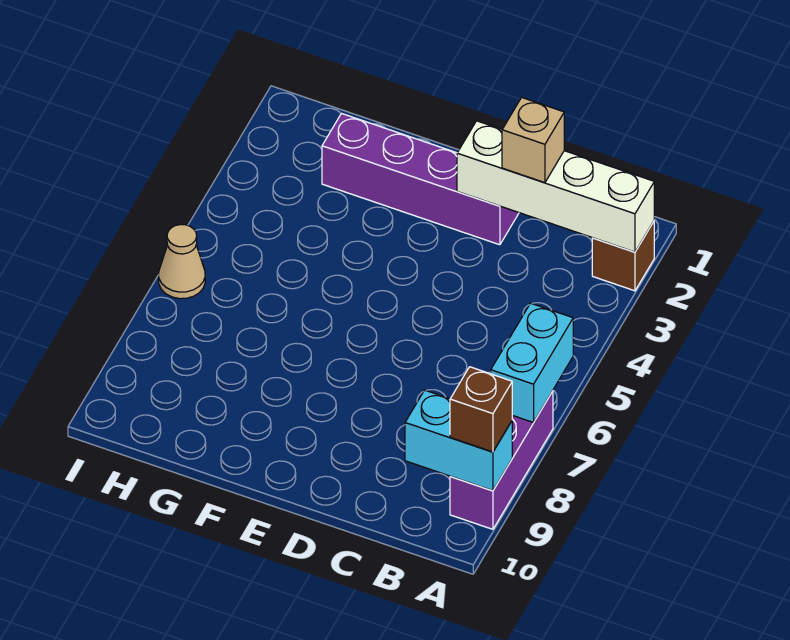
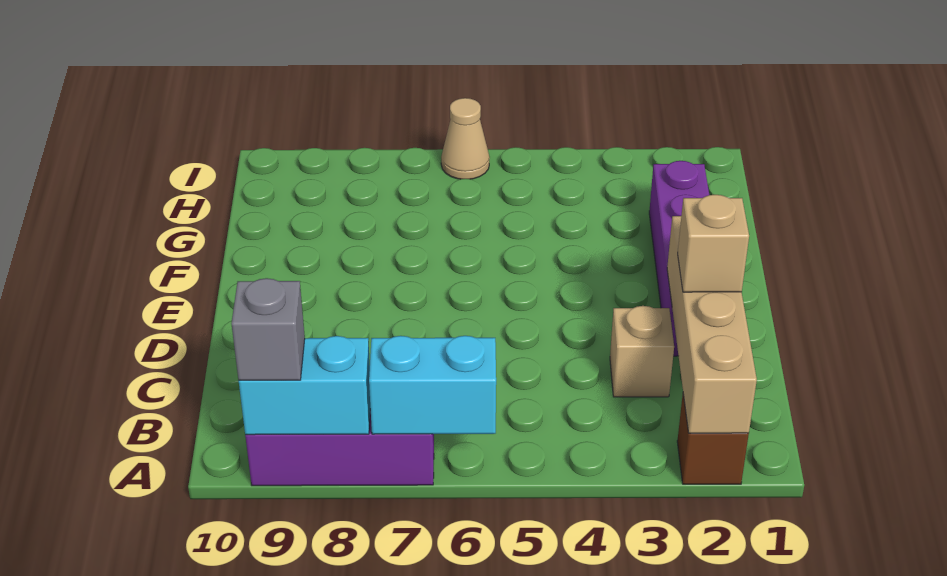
white brick A2:D2 level 2 -> tan brick A2:D2 level 2
cyan brick A9:B9 level 2 -> cyan brick A8:A9 level 2
brown brick A9 level 3 -> grey brick A9 level 3
none -> tan brick C3 level 1

